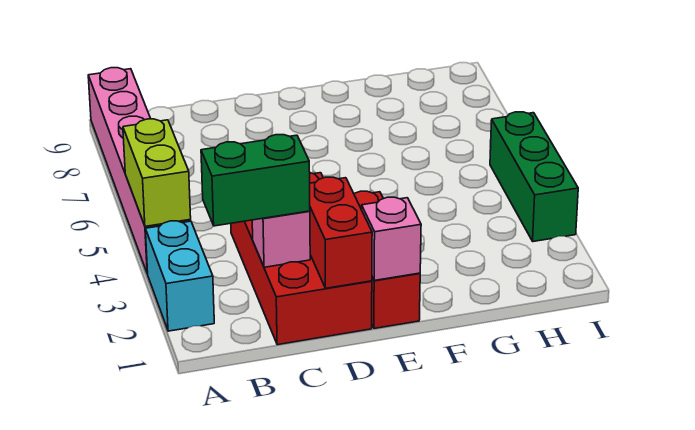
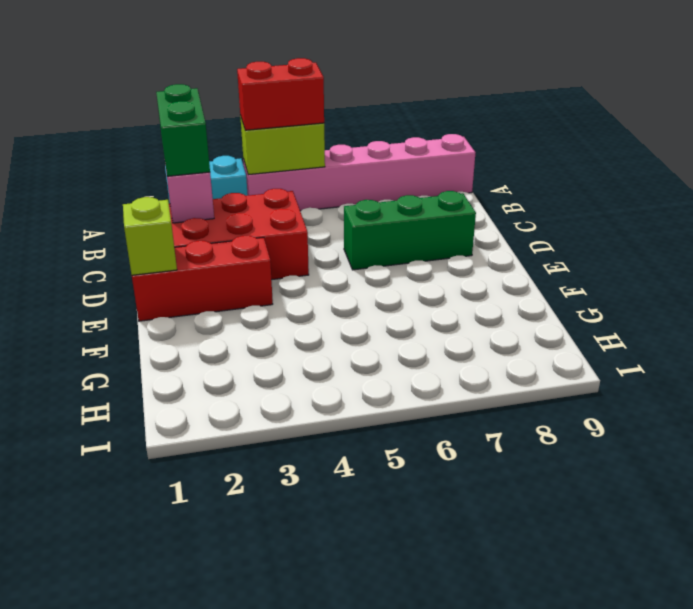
red brick D1:D2 level 2 -> red brick A4:A5 level 3
pink brick E1 level 2 -> lime brick E1 level 2
green brick I3:I5 level 1 -> green brick D6:D8 level 1

